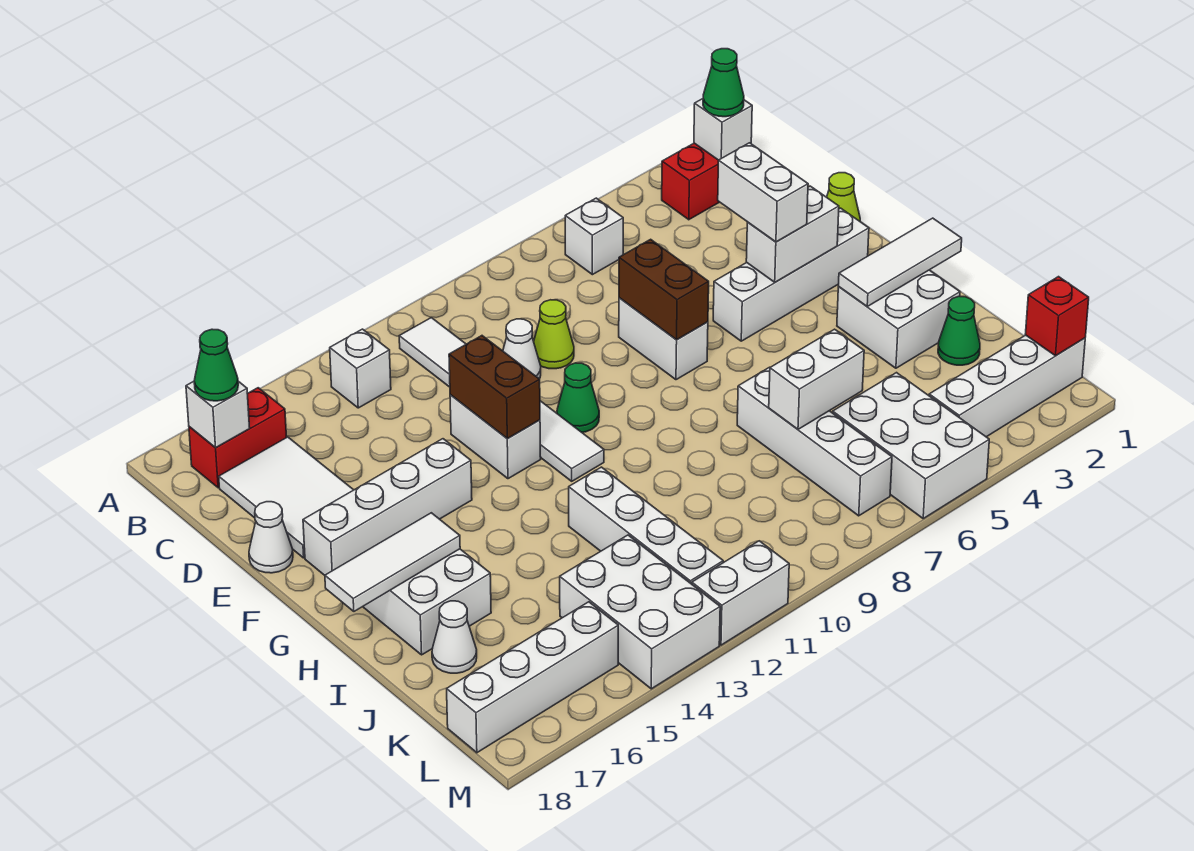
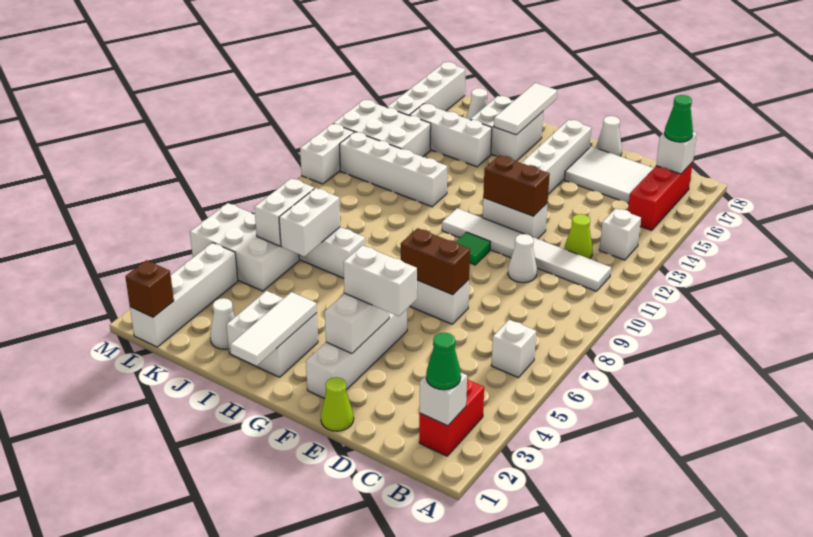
red brick B16:B17 level 1 -> red brick B15:B17 level 1
lime cone D9 level 1 -> lime cone C12 level 1
green cone F10 level 1 -> green tile F10 level 1
none -> white brick I15:K15 level 1
green cone J2 level 1 -> white cone J2 level 1
none -> white brick K6:K7 level 2
red brick L1 level 2 -> brown brick L1 level 2

